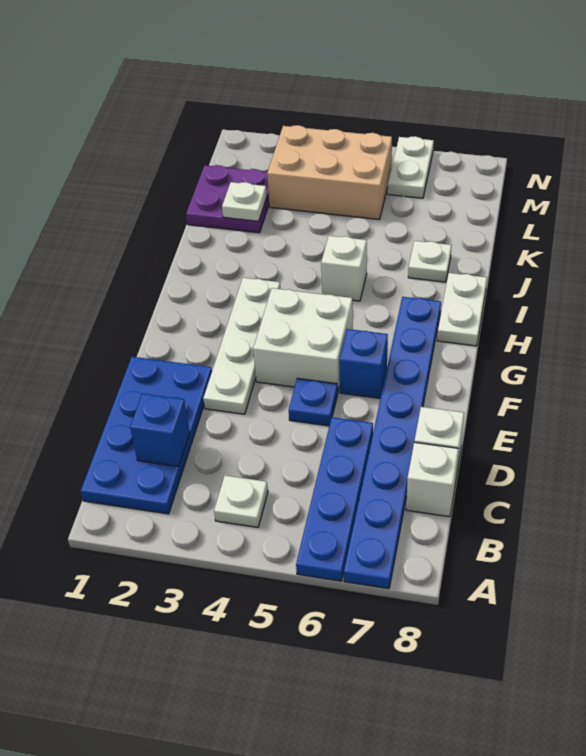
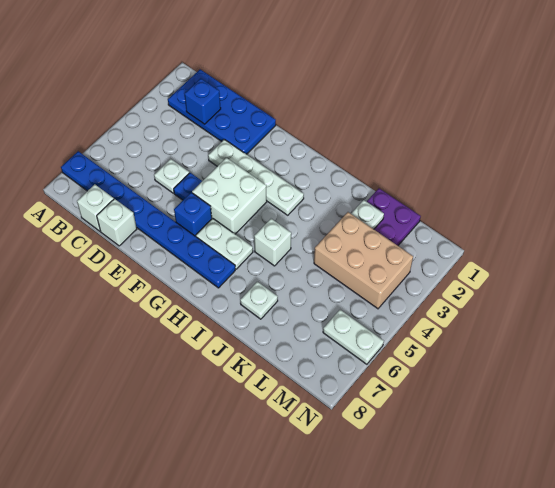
blue plate A6:D6 level 1 -> none
white plate B4 level 1 -> white plate D5 level 1
white plate H8:I8 level 1 -> white plate G6:H6 level 1
tan brick L3:M5 level 1 -> tan brick K3:M4 level 1

